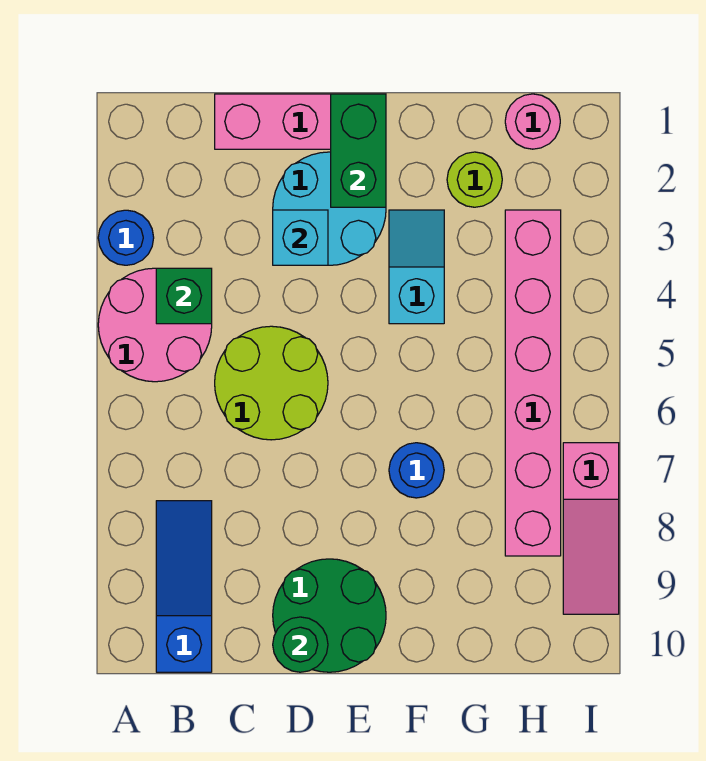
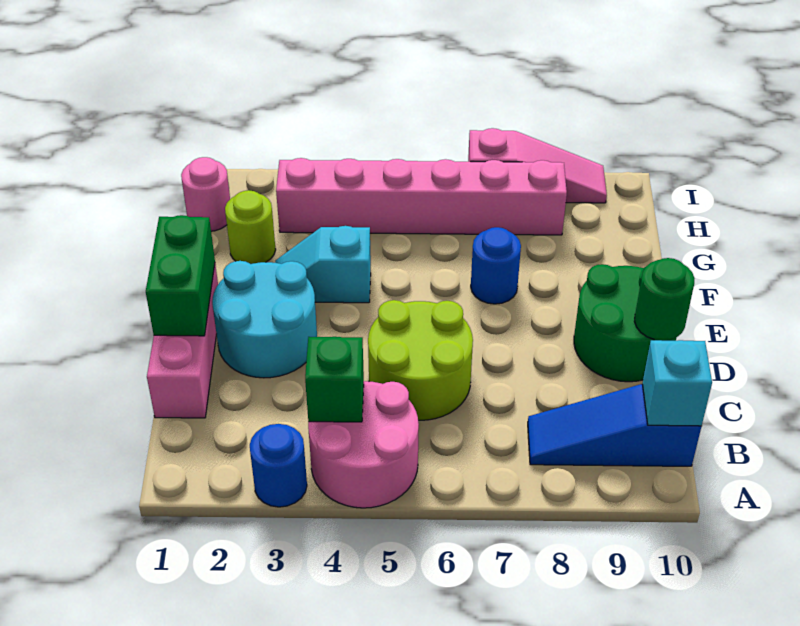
cyan brick D3 level 2 -> cyan brick B10 level 2
green brick E1:E2 level 2 -> green brick D1:E1 level 2

